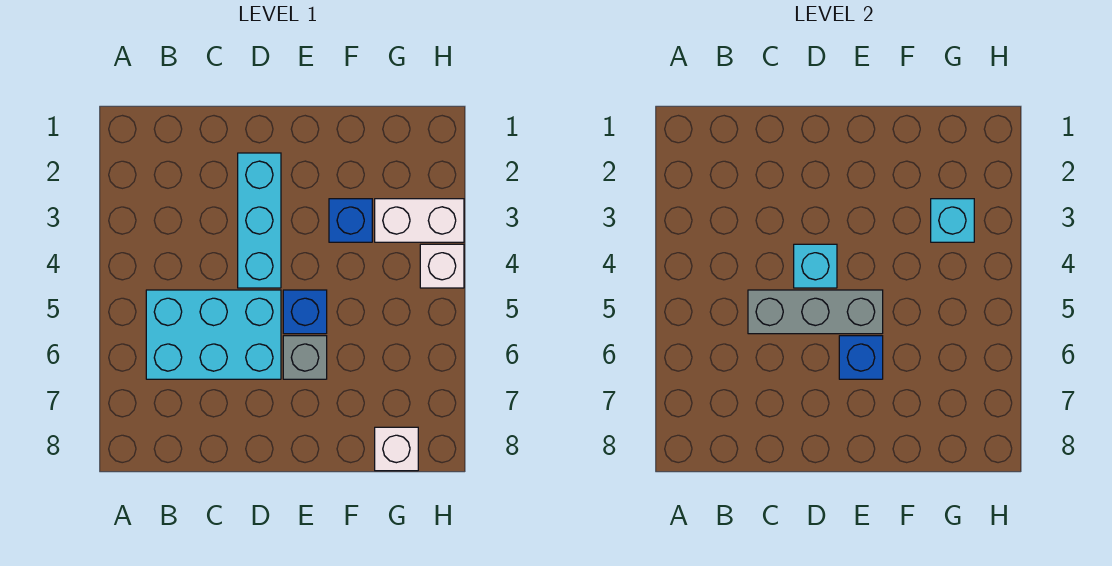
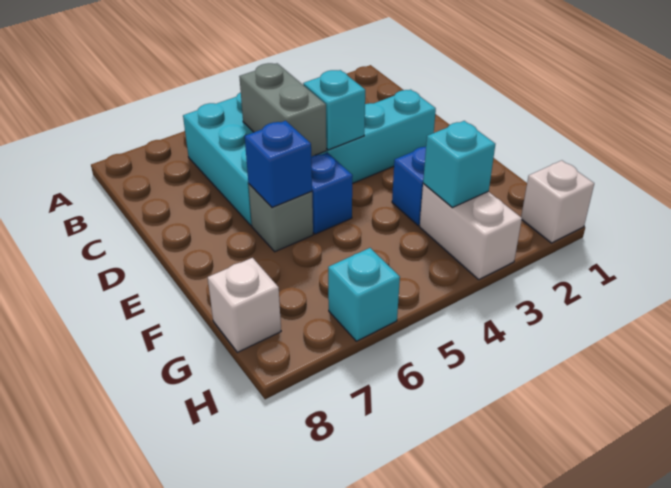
grey brick C5:E5 level 2 -> grey brick C5:D5 level 2
white brick H4 level 1 -> white brick H1 level 1
none -> cyan brick H6 level 1

